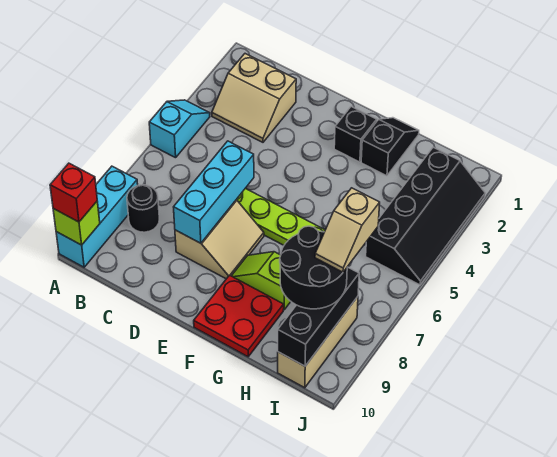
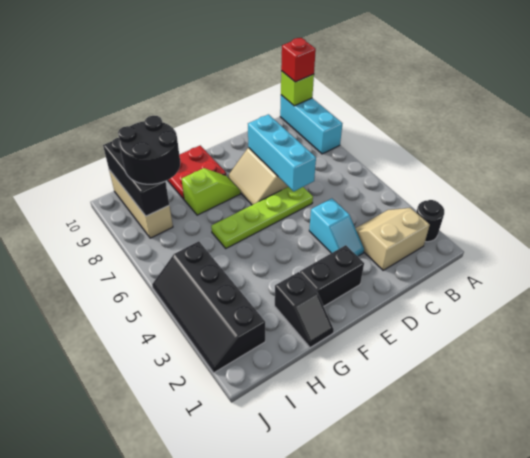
cyan slope A4:A5 level 1 top 5 -> cyan slope D3:D4 level 1 top 4
black round brick B8 level 1 -> black round brick A2 level 1
black brick F2 level 1 -> black brick E2:F2 level 1
tan slope I7:I8 level 4 top 7 -> none

